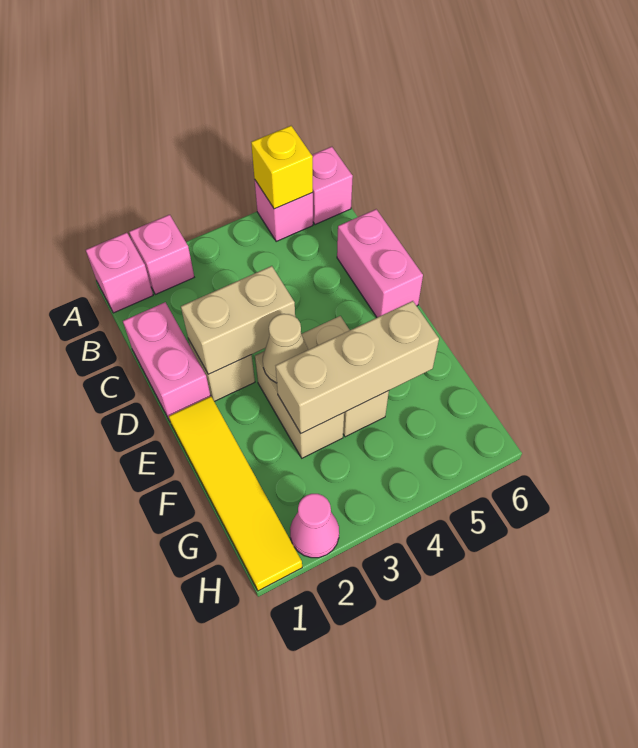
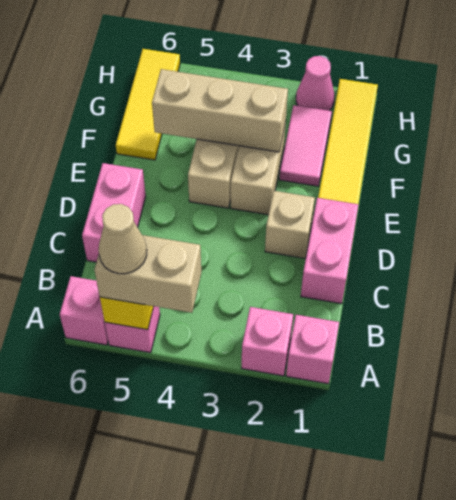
tan brick D2:D3 level 2 -> tan brick A4:A5 level 3
tan cone E3 level 2 -> tan cone A5 level 4
none -> pink tile F2:G2 level 1
none -> yellow tile F6:H6 level 1

